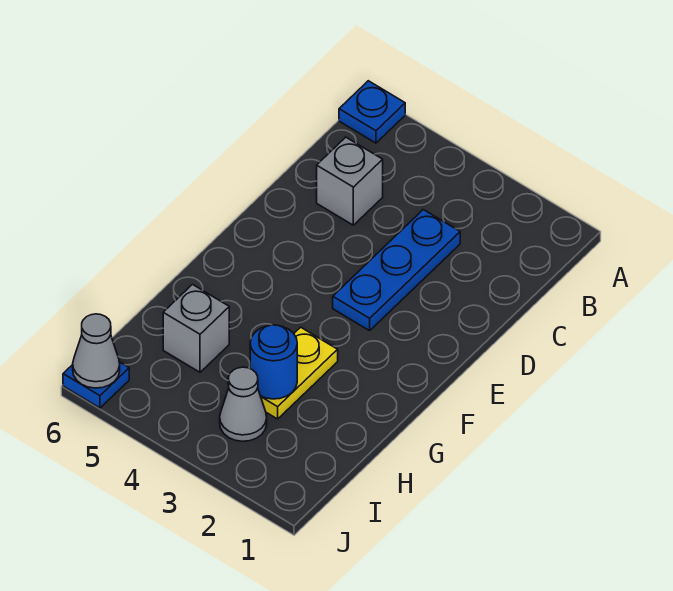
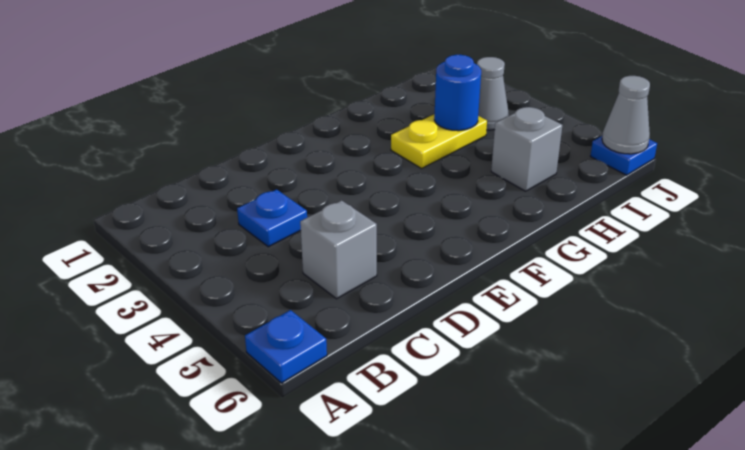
blue plate C3:E3 level 1 -> blue plate C3 level 1

